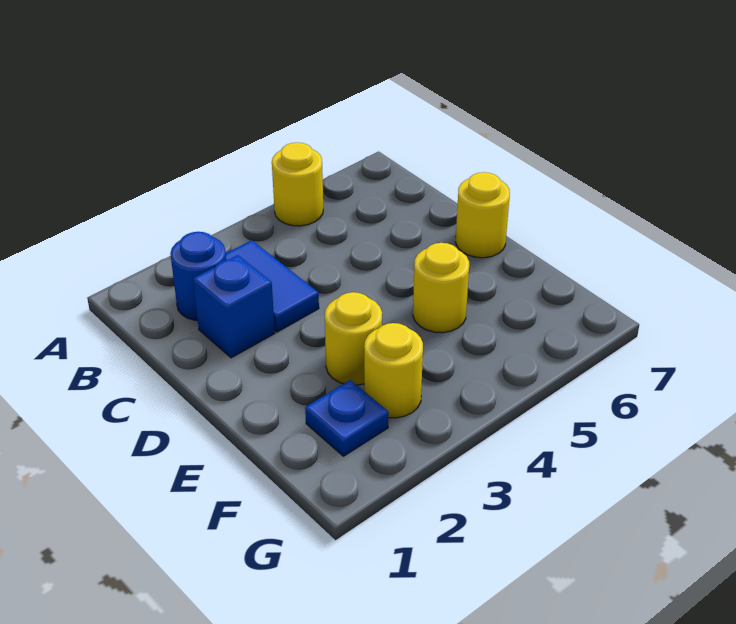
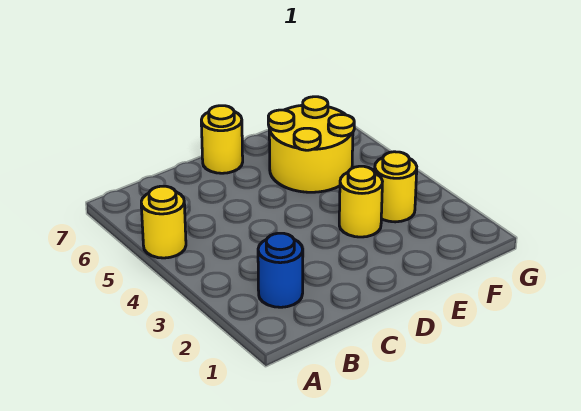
blue tile B3:C3 level 1 -> none
blue brick C2 level 1 -> none
yellow round brick E5 level 1 -> yellow round brick E5:F6 level 1
blue plate F2 level 1 -> none

